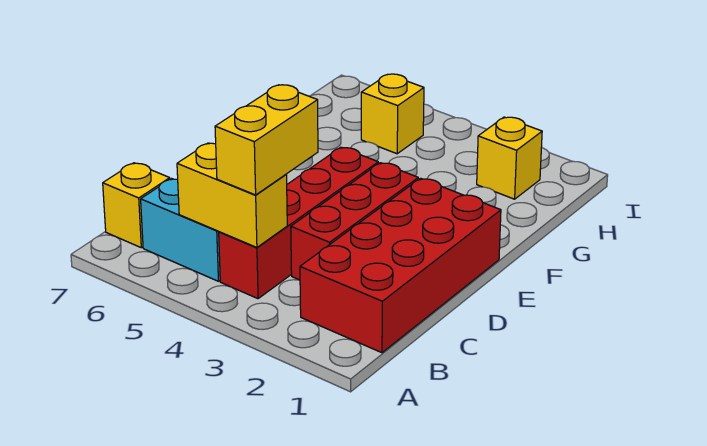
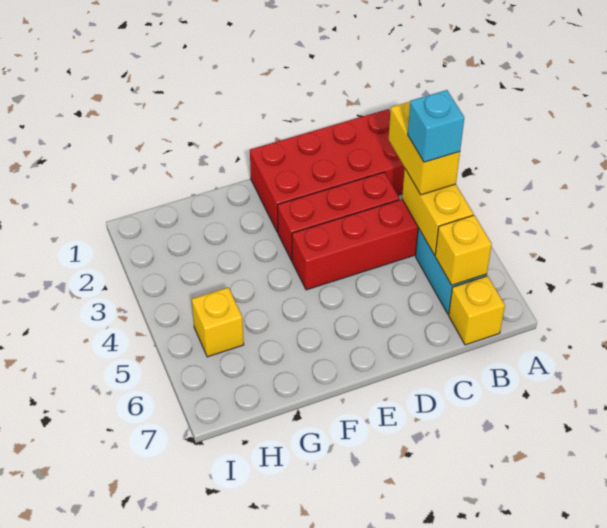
yellow brick B4:C4 level 3 -> yellow brick B3:B4 level 3
none -> cyan brick B4 level 4
yellow brick H2 level 1 -> yellow brick B6 level 2

